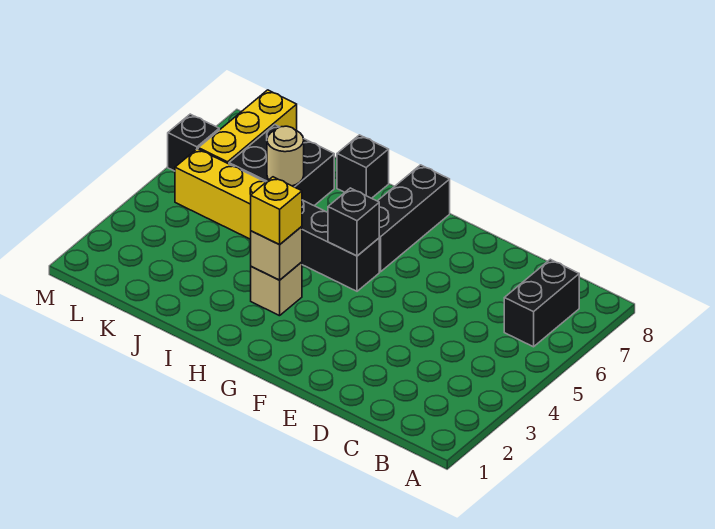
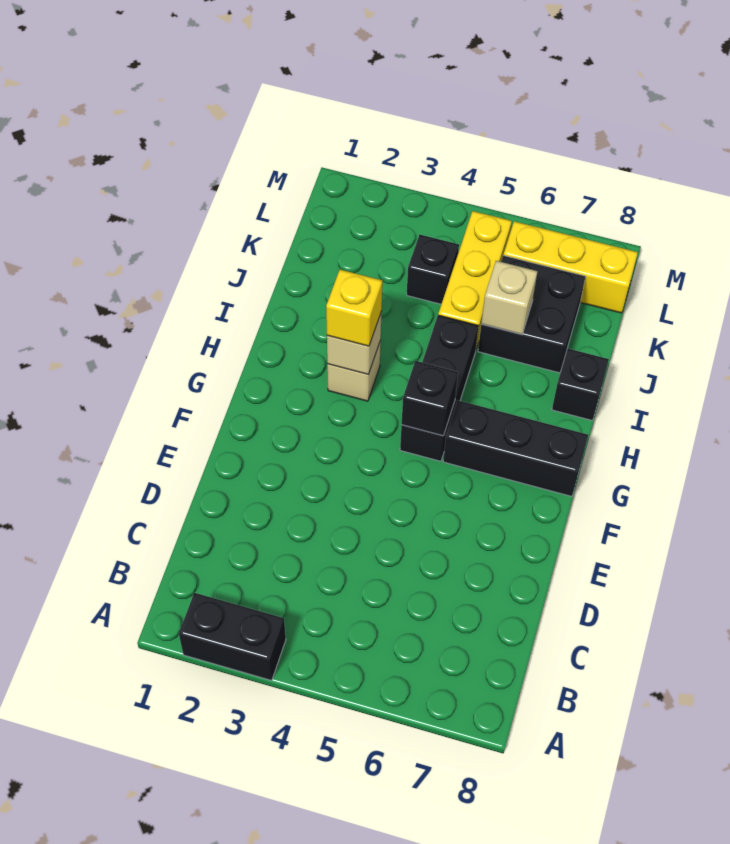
black brick B6:B7 level 1 -> black brick A2:A3 level 1
tan round brick J6 level 2 -> tan brick J6 level 2
black brick M6 level 1 -> black brick K4 level 1

